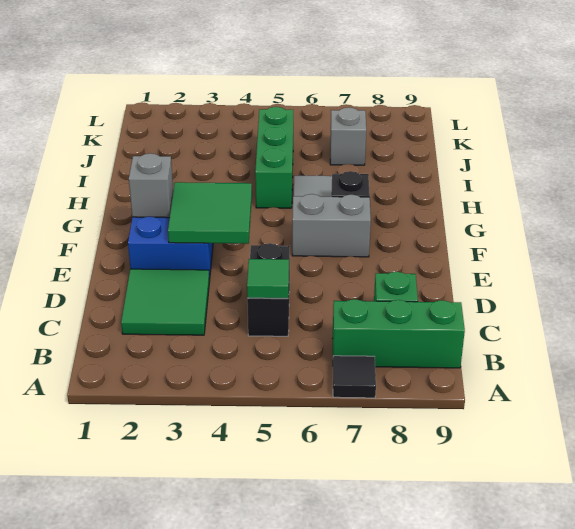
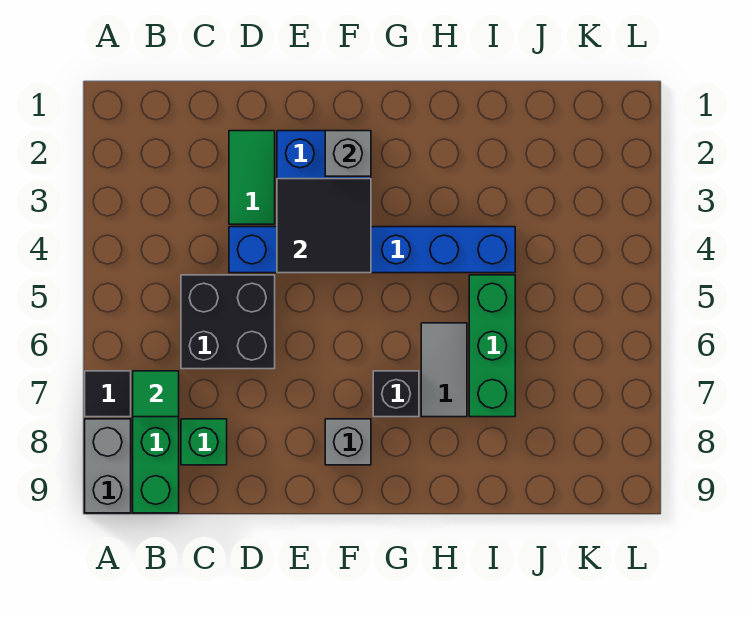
green tile C2:D3 level 1 -> green tile D2:D3 level 1
black brick C5:D5 level 1 -> black brick C5:D6 level 1
green tile C5 level 2 -> green tile B7 level 2
none -> blue brick D4:I4 level 1
green tile E3:F4 level 2 -> black tile E3:F4 level 2
grey brick F6:F7 level 1 -> grey brick A8:A9 level 1
green brick H5:J5 level 1 -> green brick I5:I7 level 1
grey brick J7 level 1 -> grey brick F8 level 1

